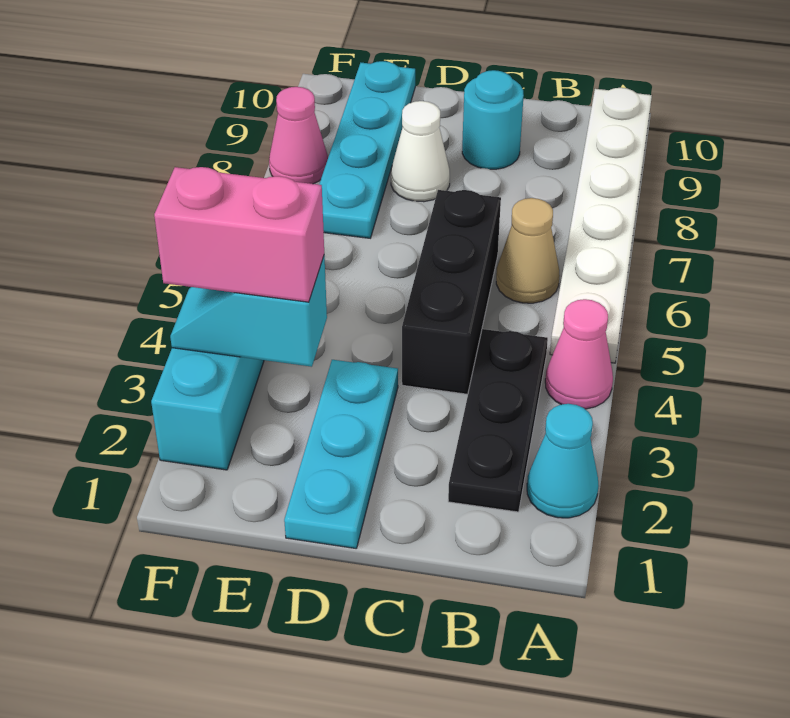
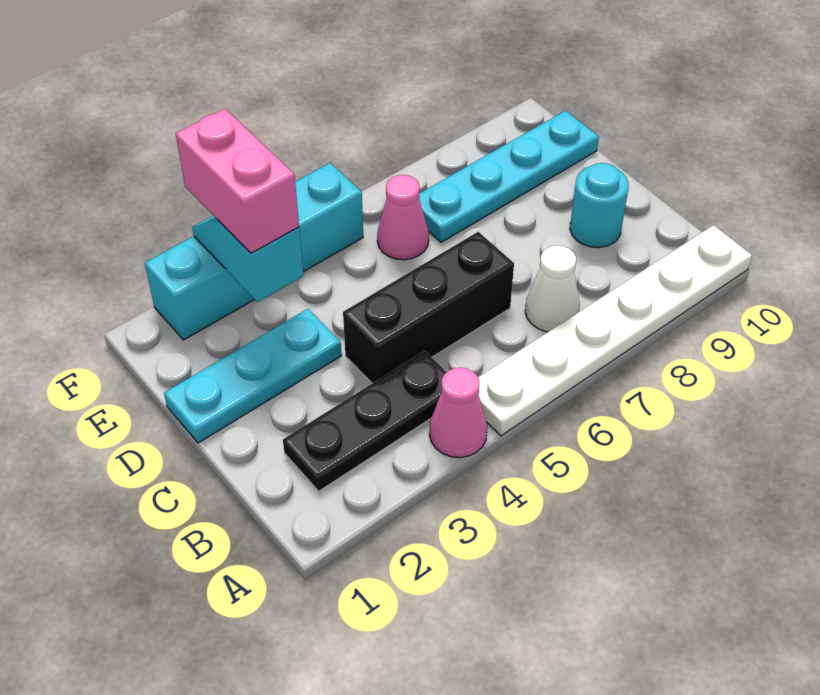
cyan cone A2 level 1 -> none
tan cone B6 level 1 -> none
white cone D8 level 1 -> white cone B7 level 1
pink cone F8 level 1 -> pink cone E6 level 1

